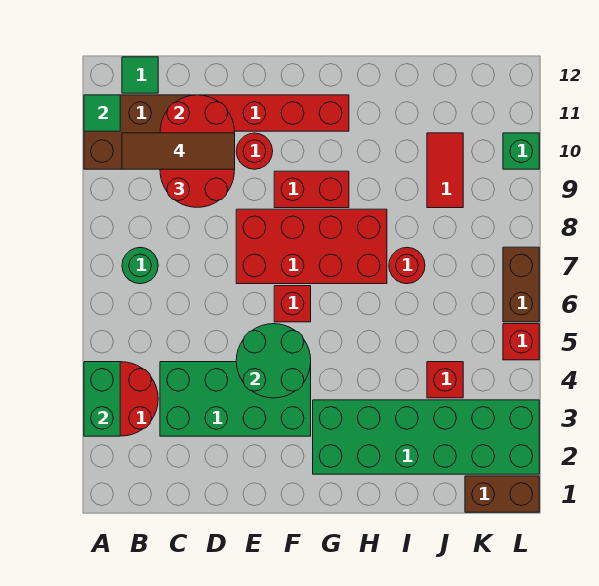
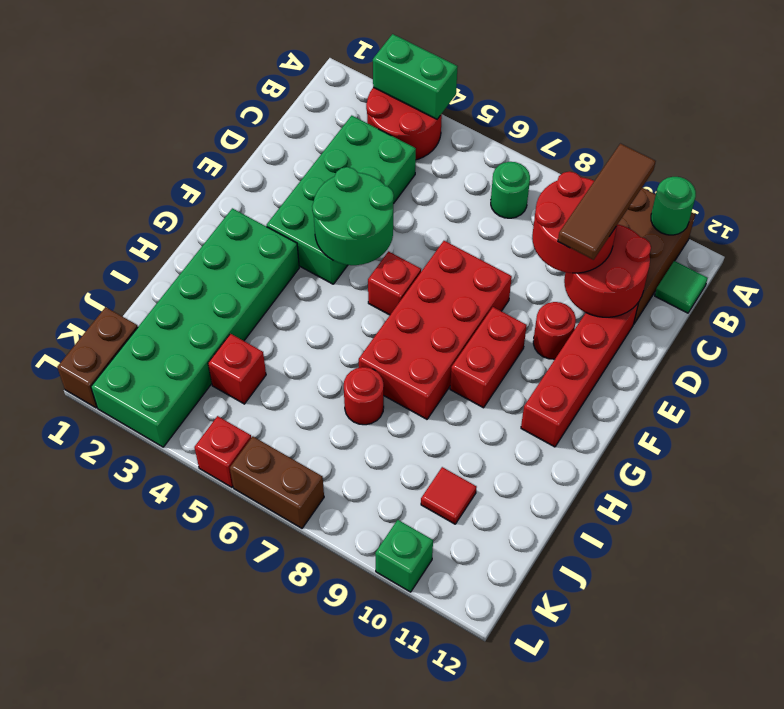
green tile A11 level 2 -> green round brick A11 level 2
red tile J9:J10 level 1 -> red tile J10 level 1

